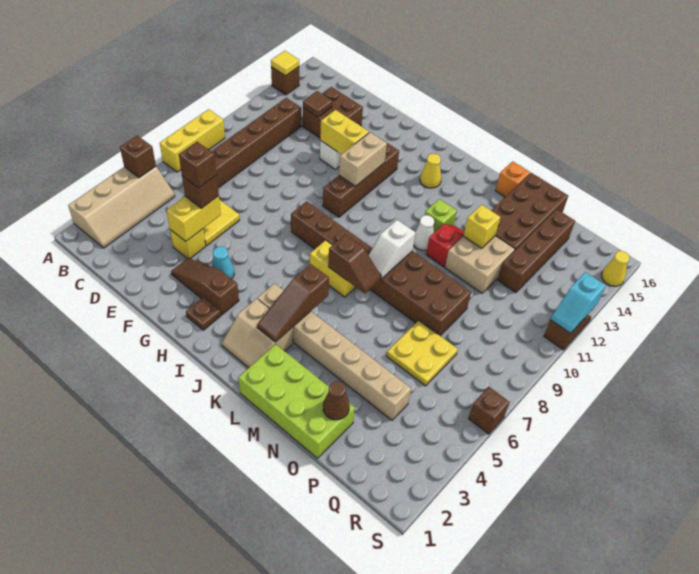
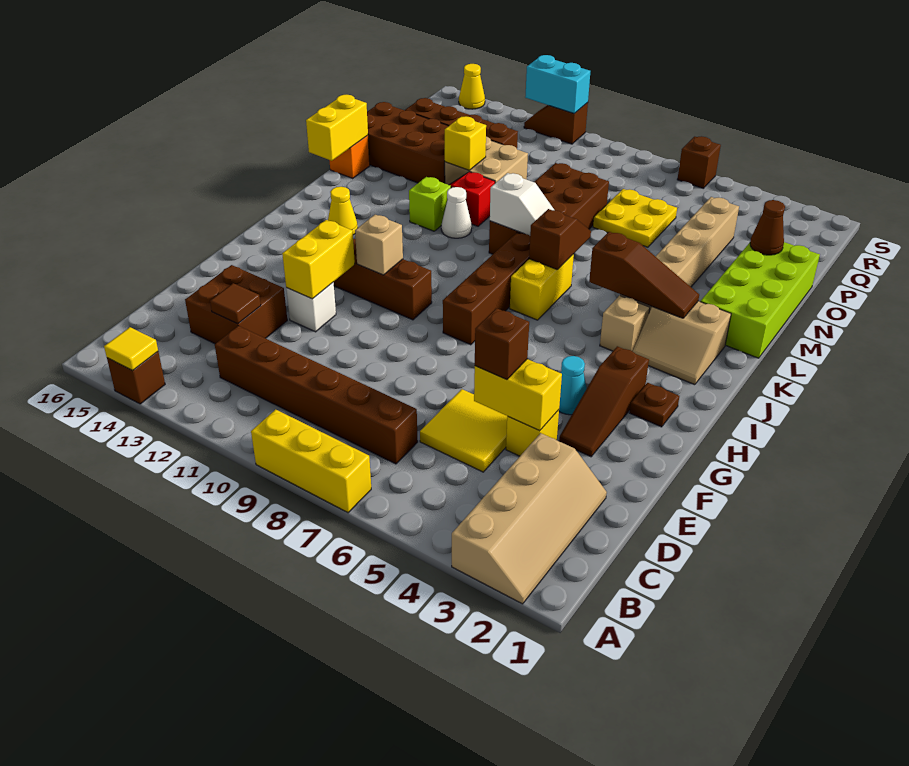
tan slope A2:B5 level 1 top A -> tan slope A2:D3 level 1 top 3
brown brick A5 level 2 -> none
brown brick E5 level 4 -> none
tan brick H11:H12 level 2 -> tan brick H11 level 2
tan slope J2:K3 level 1 top 3 -> tan slope J2:K3 level 1 top K
none -> yellow brick L16:M16 level 2
cyan slope S11:S12 level 2 top 12 -> cyan brick S11:S12 level 2

